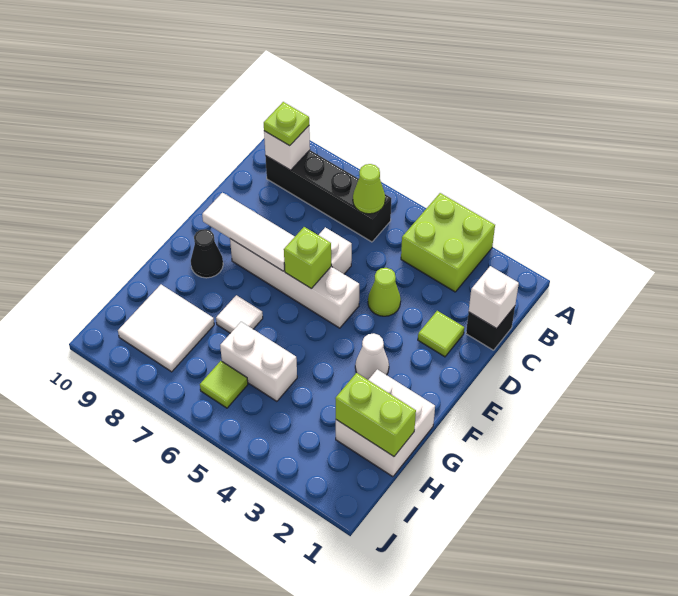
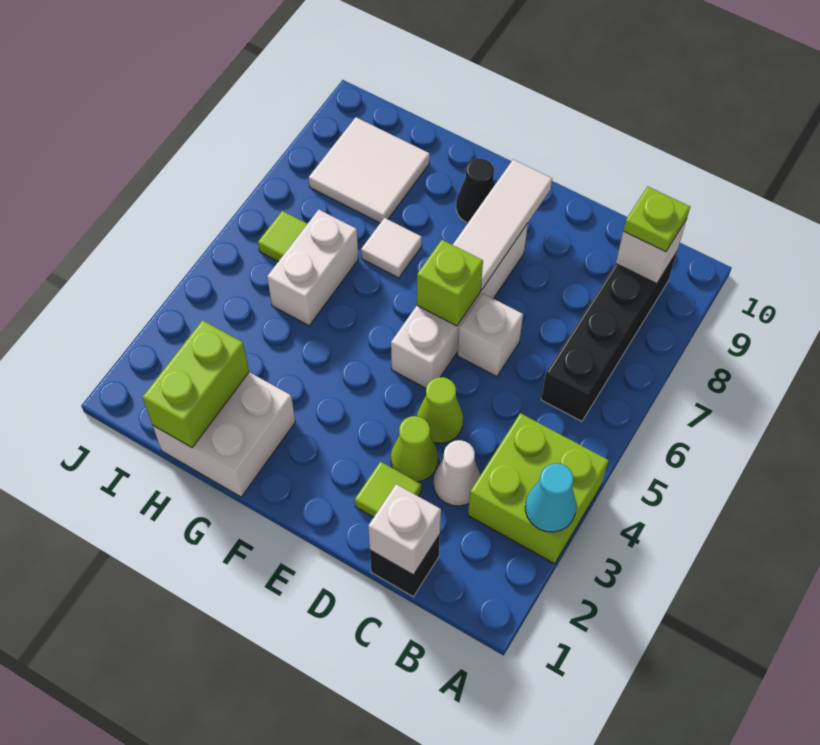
none -> cyan cone A3 level 2
lime cone B6 level 2 -> lime cone D3 level 1
white cone F3 level 1 -> white cone C3 level 1

